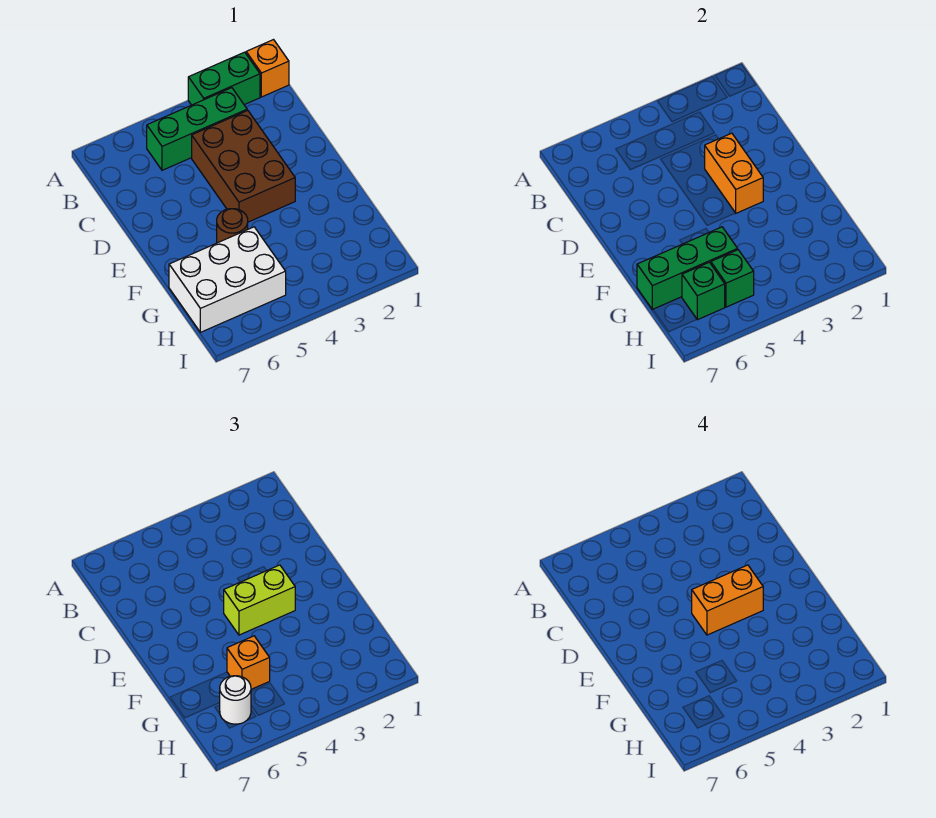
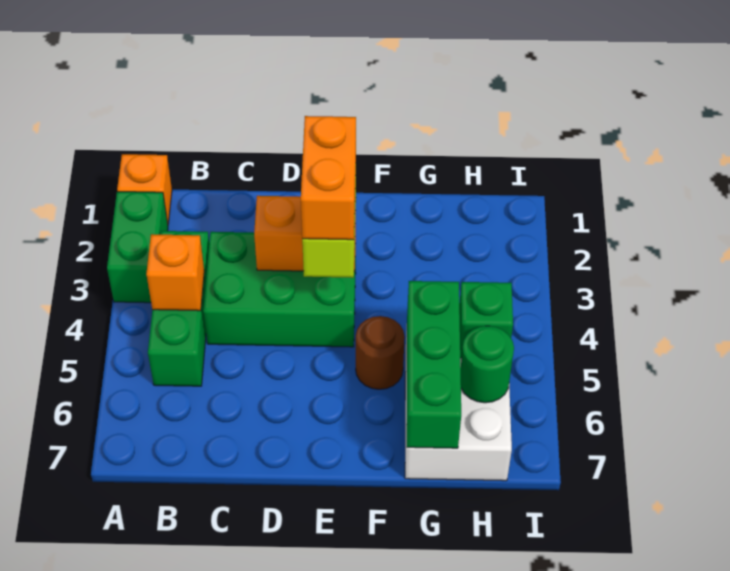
brown brick C3:E4 level 1 -> green brick C3:E4 level 1
orange brick G5 level 3 -> orange brick B4 level 2
green brick H6 level 2 -> green round brick H6 level 2
white round brick H6 level 3 -> none

